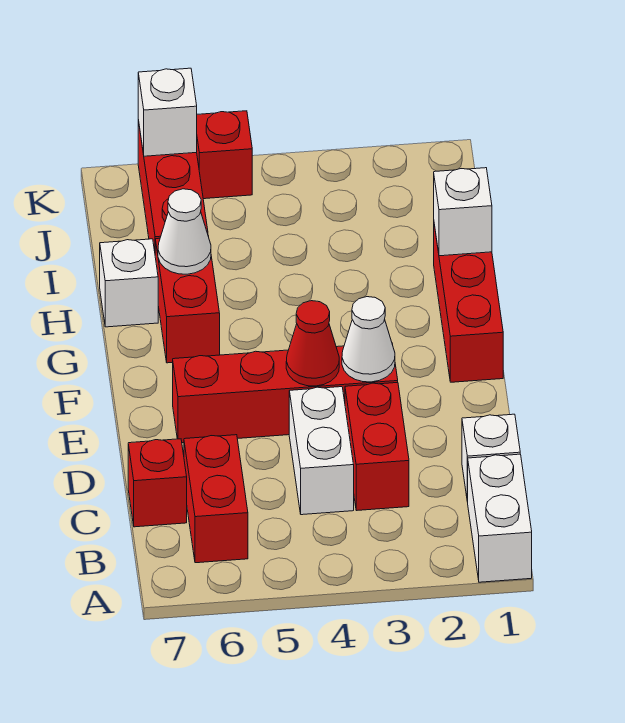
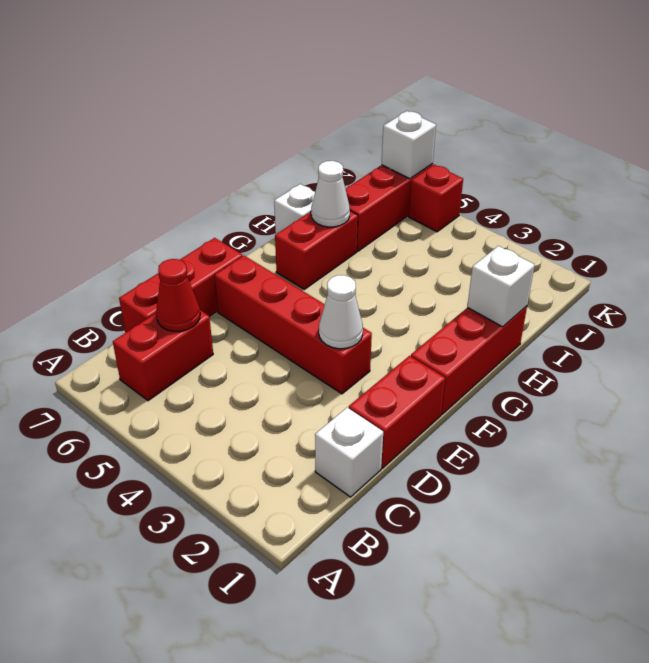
white brick A1:B1 level 1 -> none
red brick C3:D3 level 1 -> red brick D1:E1 level 1
white brick C4:D4 level 1 -> none
red brick C7 level 1 -> red brick C7:E7 level 1
red cone E4 level 2 -> red cone C6 level 2

